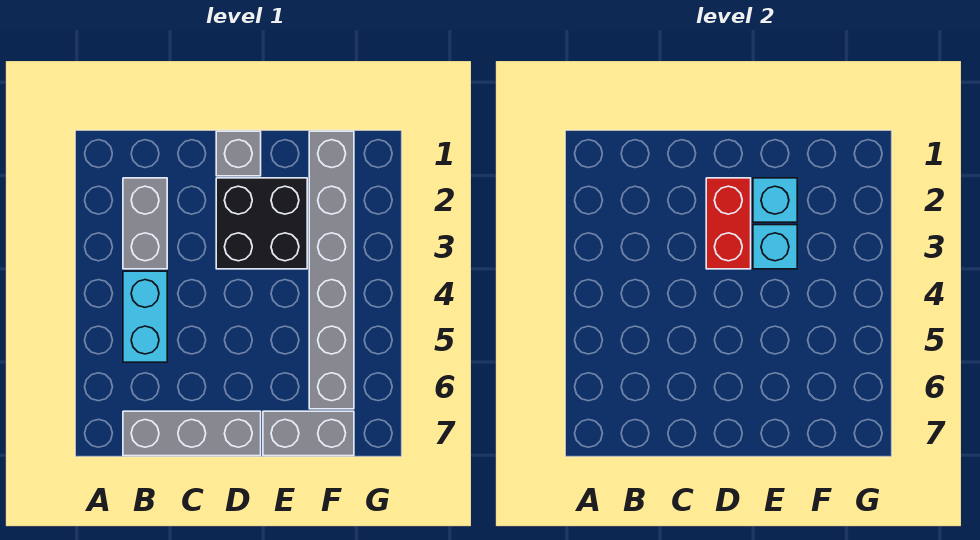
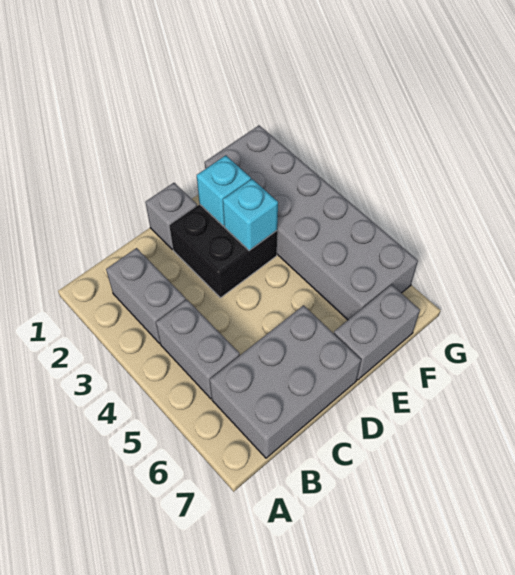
cyan brick B4:B5 level 1 -> grey brick B4:B5 level 1
grey brick B7:D7 level 1 -> grey brick B6:D7 level 1
red brick D2:D3 level 2 -> none
grey brick F1:F6 level 1 -> grey brick F1:G6 level 1

